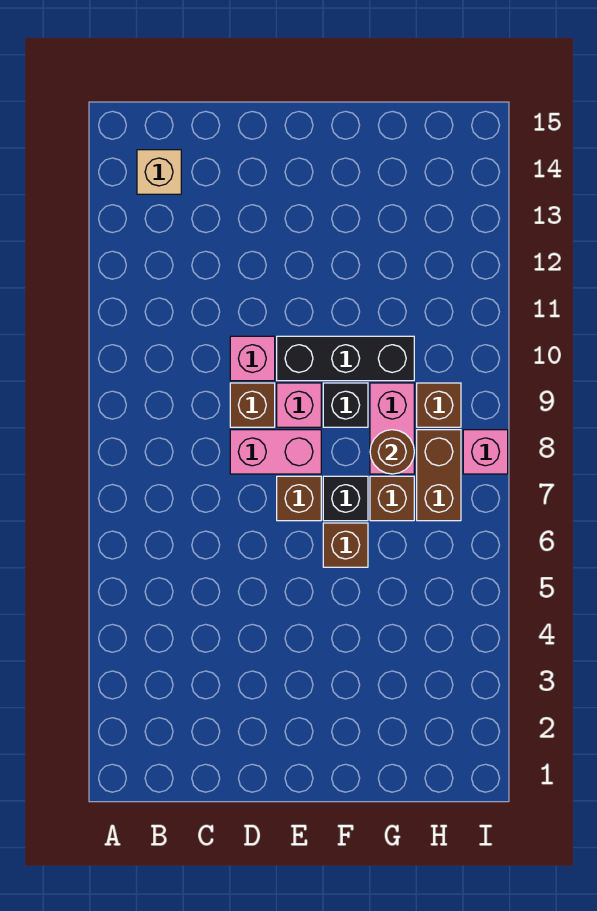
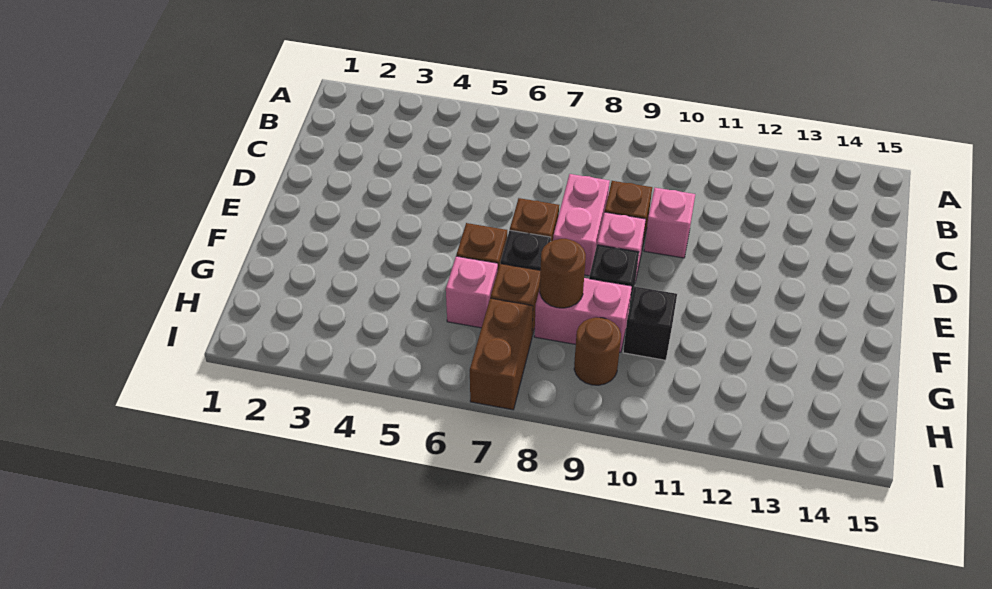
tan brick B14 level 1 -> none
black brick E10:G10 level 1 -> black brick G10 level 1
brown brick H7:H8 level 1 -> brown brick H7:I7 level 1
brown brick H9 level 1 -> brown round brick H9 level 1
pink brick I8 level 1 -> pink brick G6 level 1

